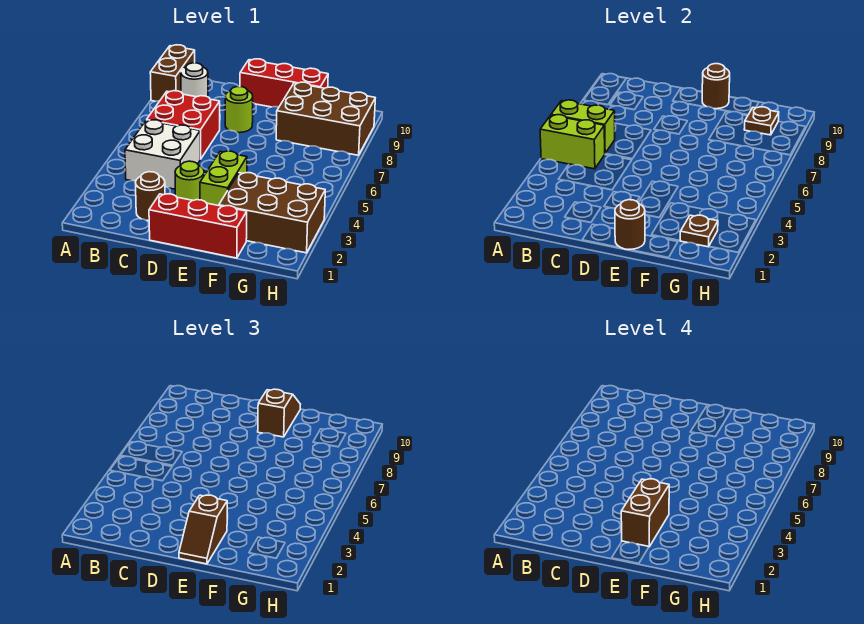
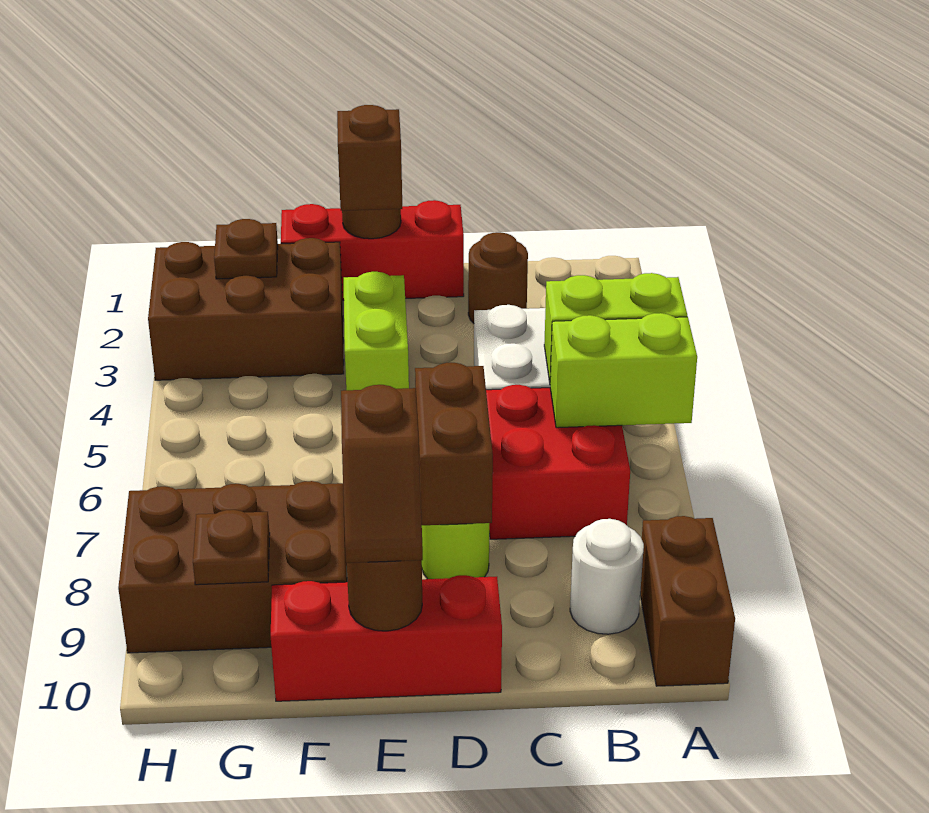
lime round brick D3 level 1 -> none
brown brick E2:E3 level 4 -> brown brick D7:D8 level 2

